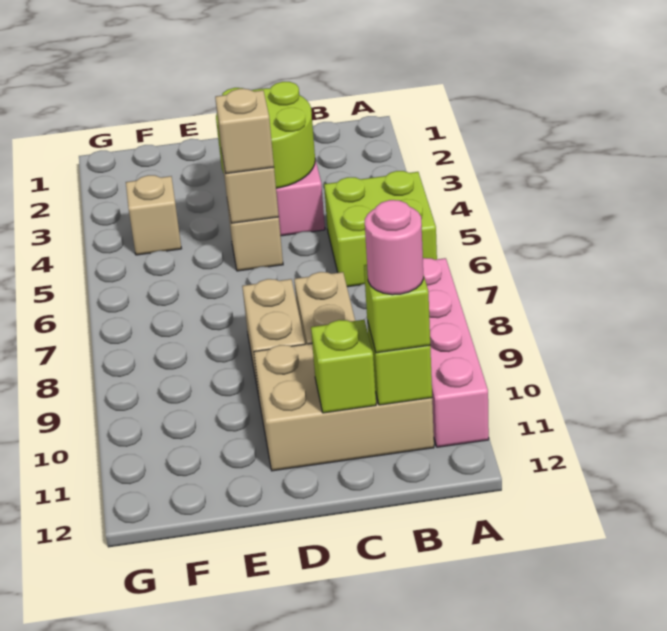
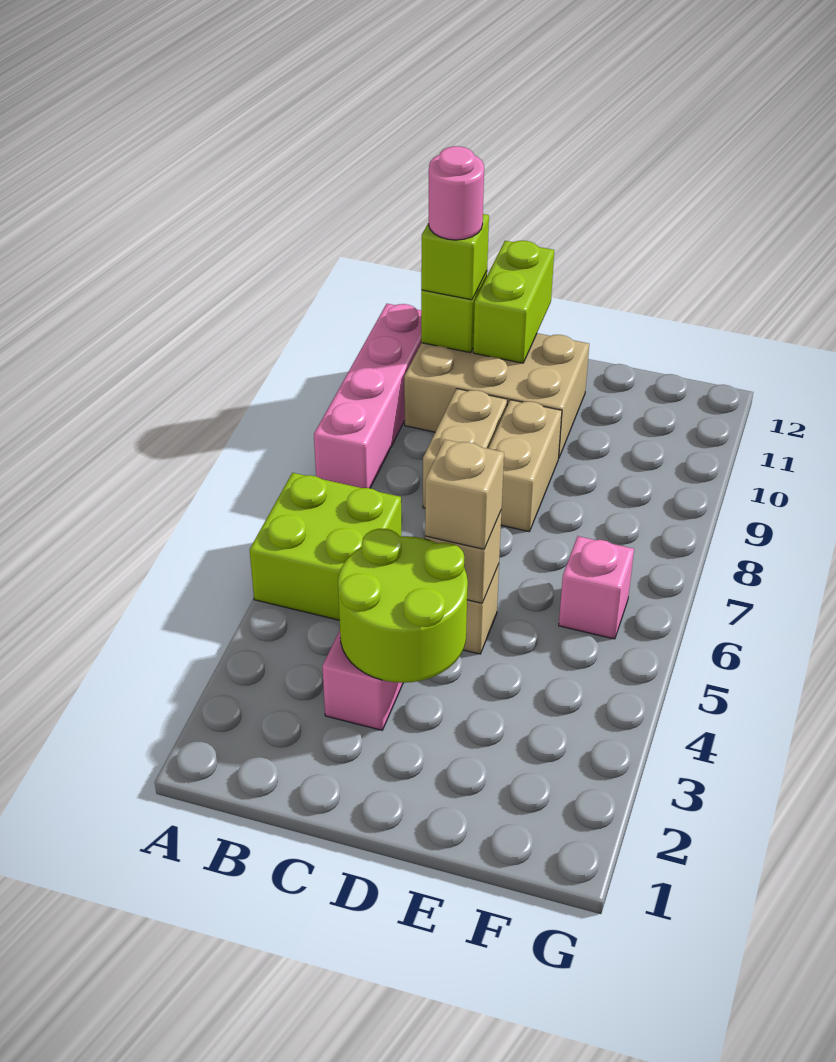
lime brick C11 level 2 -> lime brick C11:C12 level 2
tan brick F4 level 1 -> none
none -> pink brick F6 level 1

